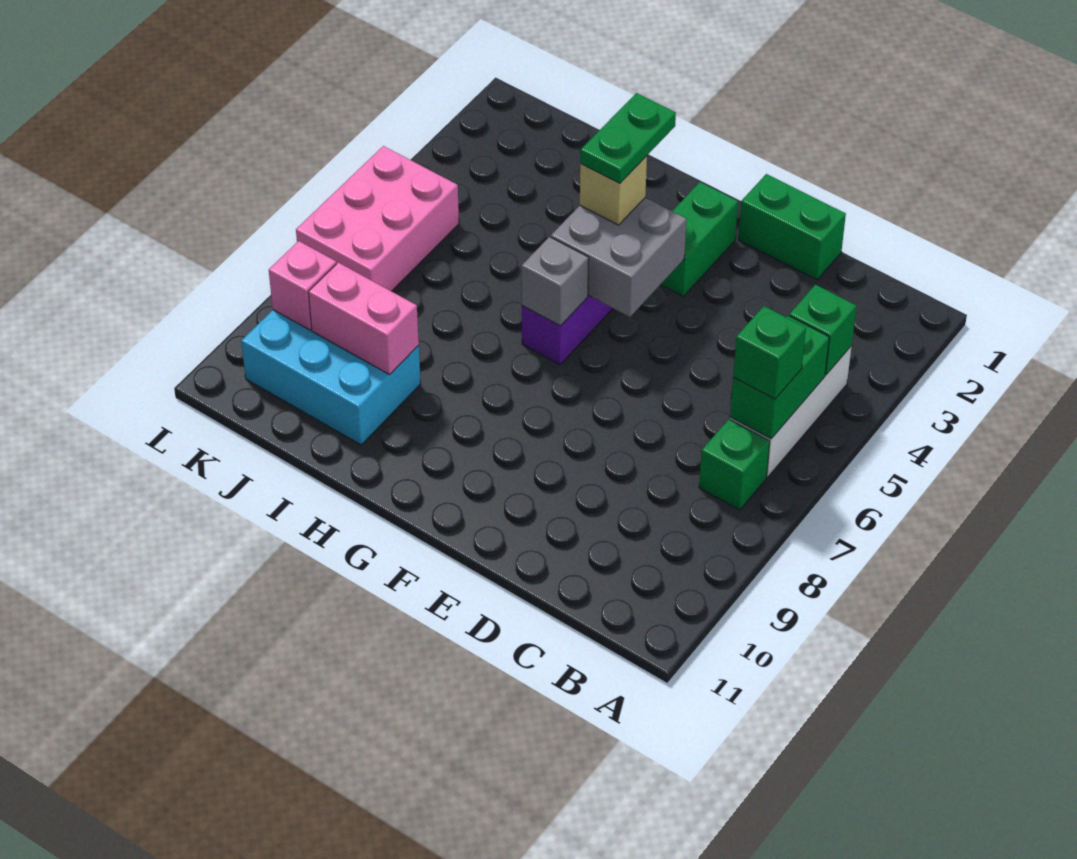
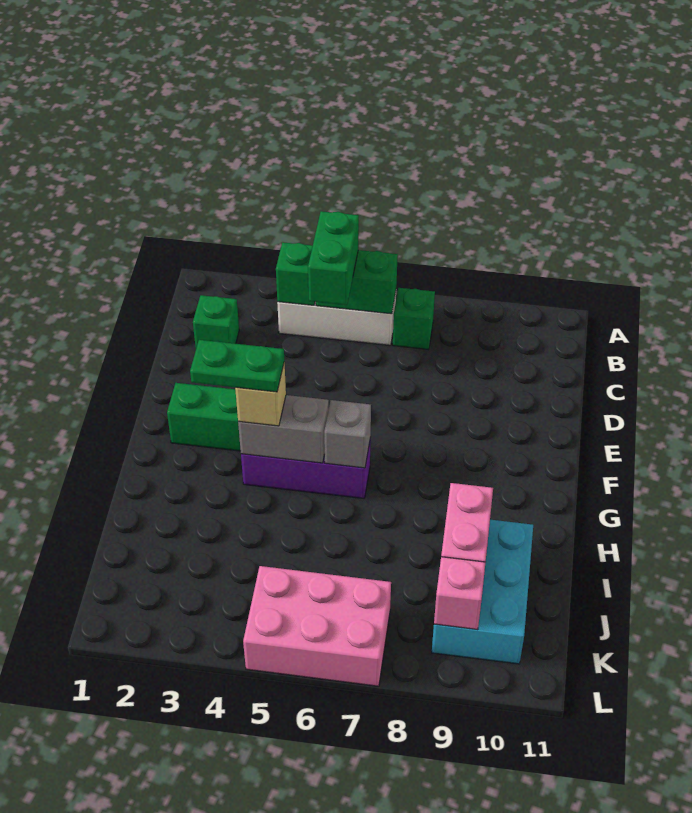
green brick B6 level 3 -> green brick C2 level 1
green brick D1:E1 level 1 -> green brick B5:C5 level 3
grey brick F4:G5 level 2 -> grey brick G4:G5 level 2

